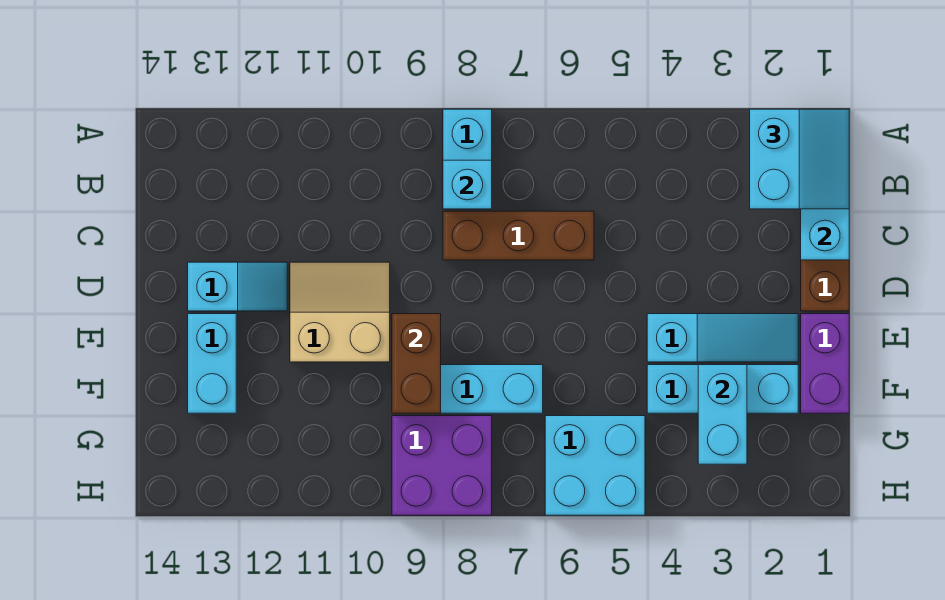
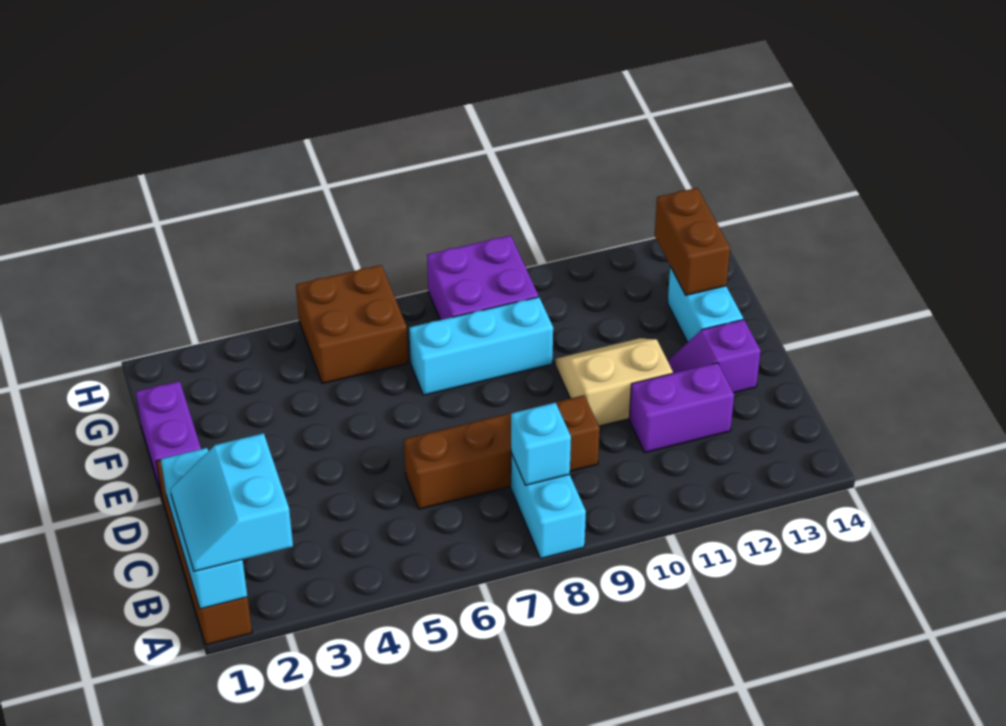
brown brick C6:C8 level 1 -> brown brick C6:C9 level 1
none -> purple brick C11:C12 level 1
tan slope D10:E11 level 1 top E -> tan slope D10:E11 level 1 top D
cyan slope D12:D13 level 1 top 13 -> purple slope D12:D13 level 1 top 13
cyan slope E2:E4 level 1 top 4 -> none
brown brick E9:F9 level 2 -> brown brick F13:G13 level 2
cyan brick F2:F4 level 1 -> none
cyan brick F3:G3 level 2 -> none
cyan brick G5:H6 level 1 -> brown brick G5:H6 level 1

